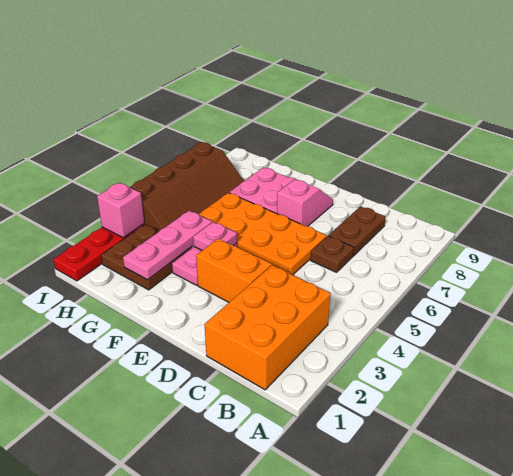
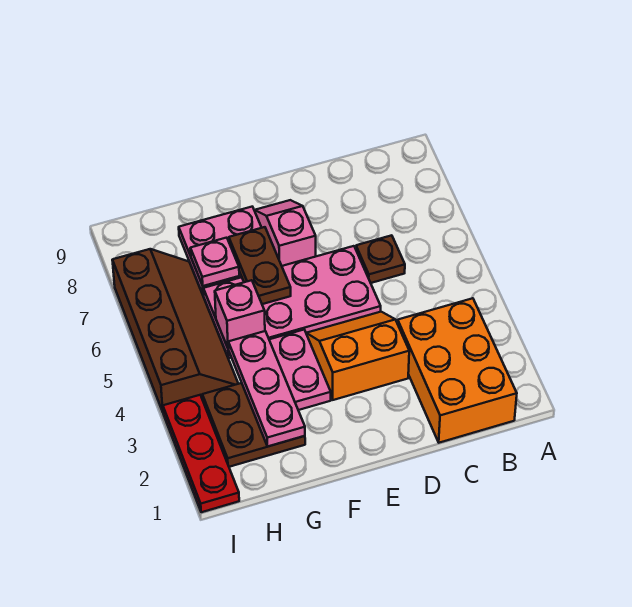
brown plate C7:C8 level 1 -> brown plate F6:F7 level 2
orange plate D5:G6 level 1 -> pink plate D5:G6 level 1
pink plate F4 level 2 -> pink plate G7 level 2
pink brick I3 level 2 -> pink brick G5 level 2

